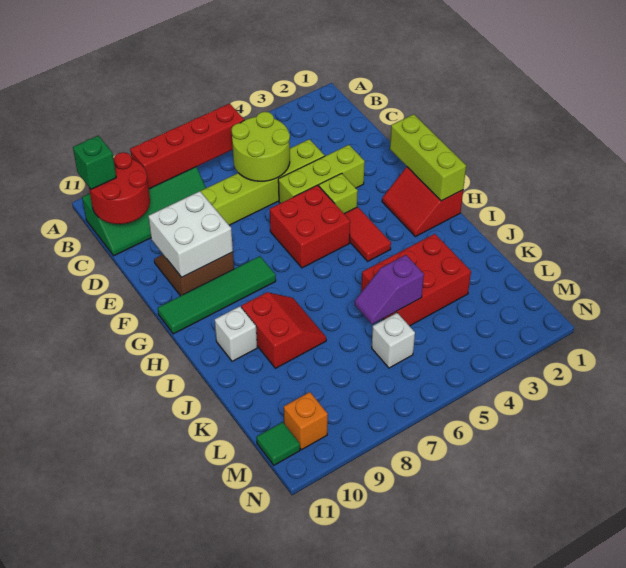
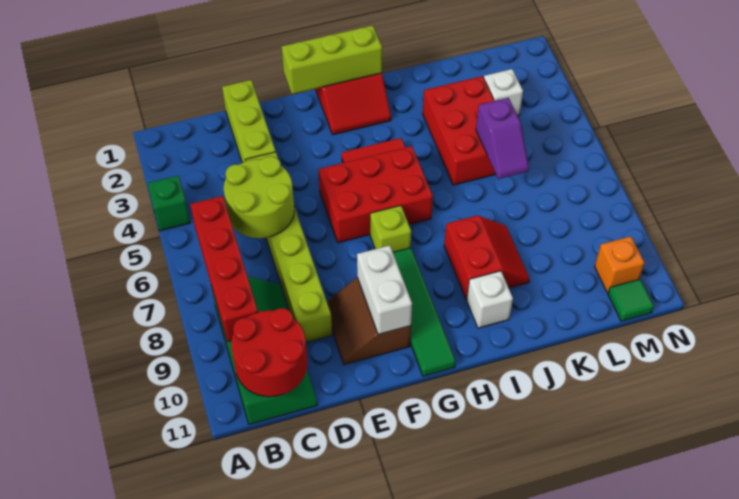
green brick B11 level 3 -> green brick A4 level 1
lime brick E3:E5 level 1 -> lime brick D1:D3 level 1
white brick E9:F10 level 2 -> white brick F9:F10 level 2
lime brick F4 level 1 -> lime brick G7 level 1
red brick F5:G6 level 1 -> red brick F5:H6 level 1
red slope I8:J9 level 1 top 9 -> red slope I8:J9 level 1 top I
white brick L6 level 1 -> white brick L3 level 1

